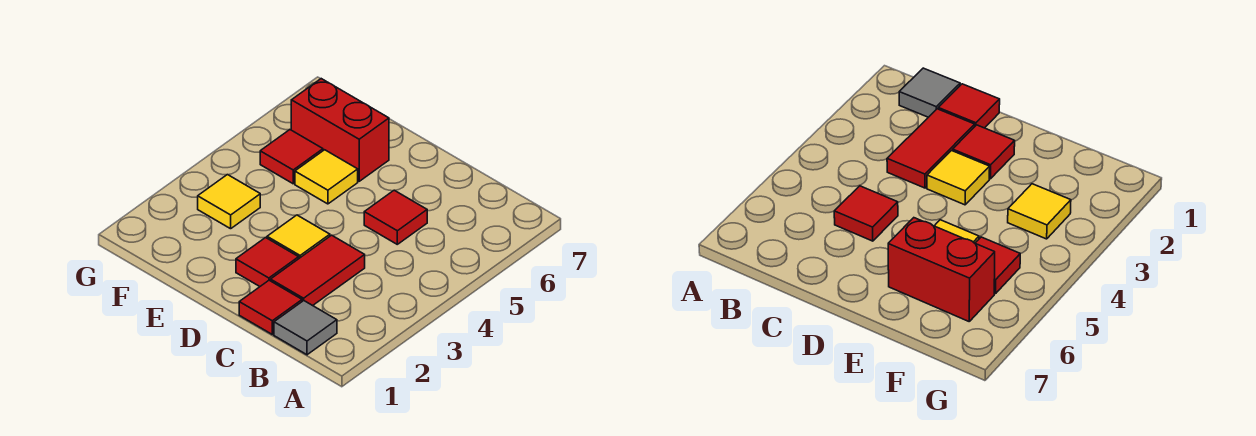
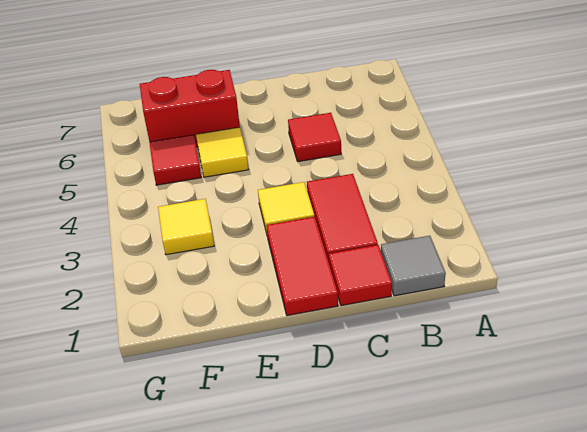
red tile D2 level 1 -> red tile D1:D2 level 1

